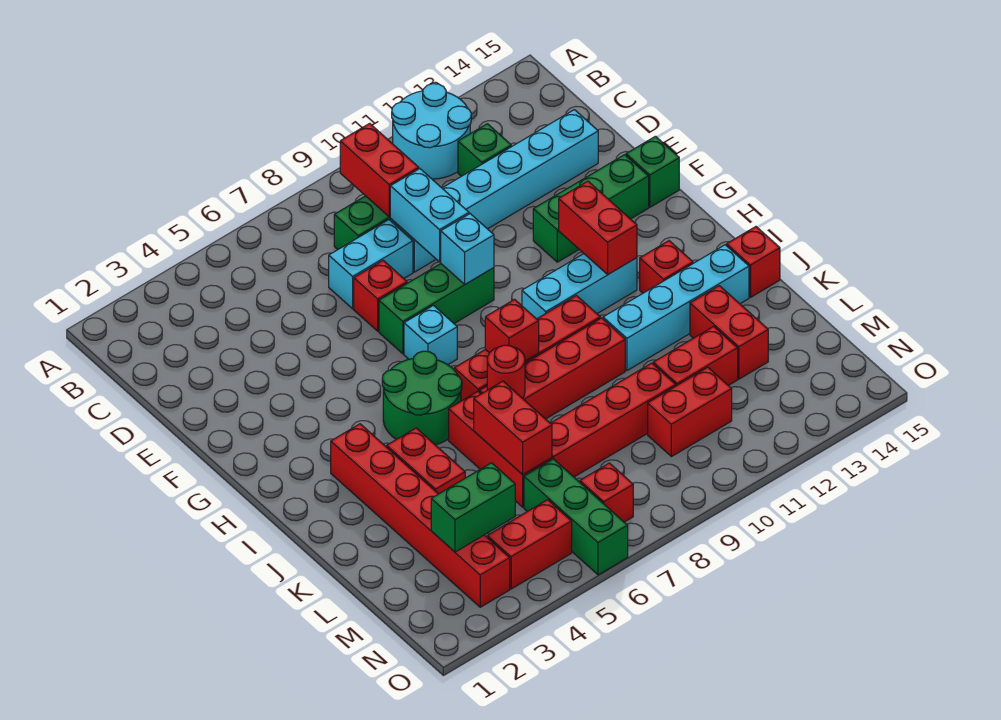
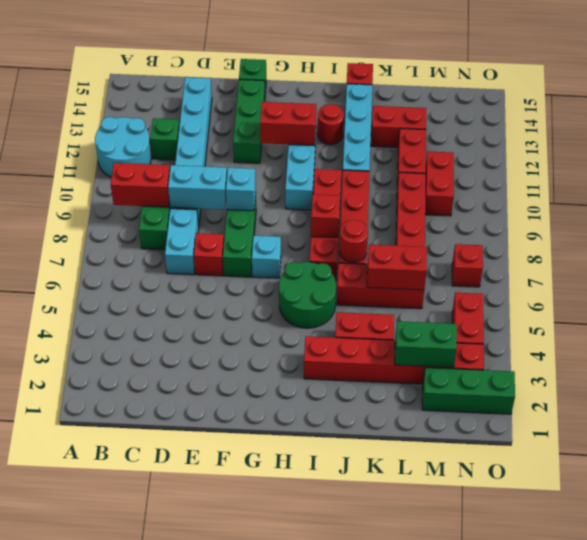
red brick I13 level 1 -> red round brick I13 level 1
green brick M3:M4 level 2 -> green brick L3:M3 level 2
green brick M6:O6 level 1 -> green brick M2:O2 level 1

